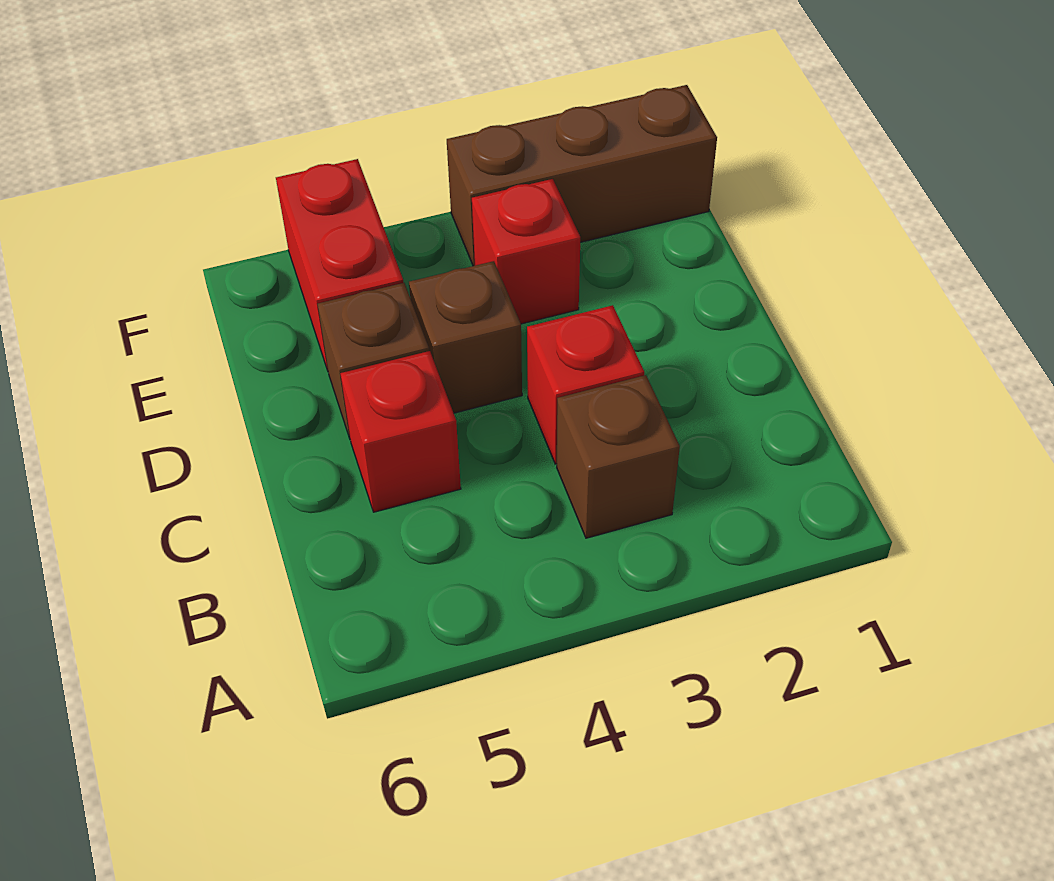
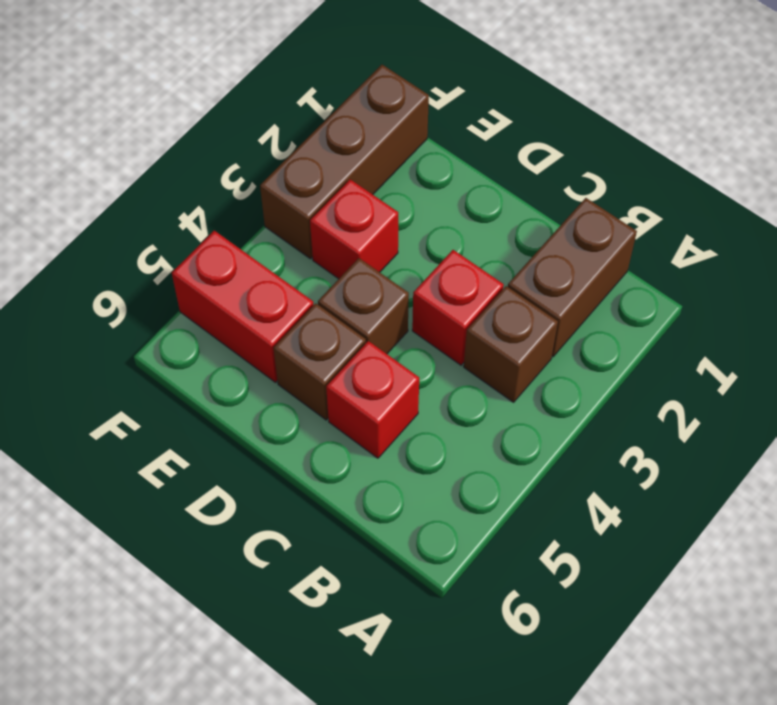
none -> brown brick B1:B2 level 1

